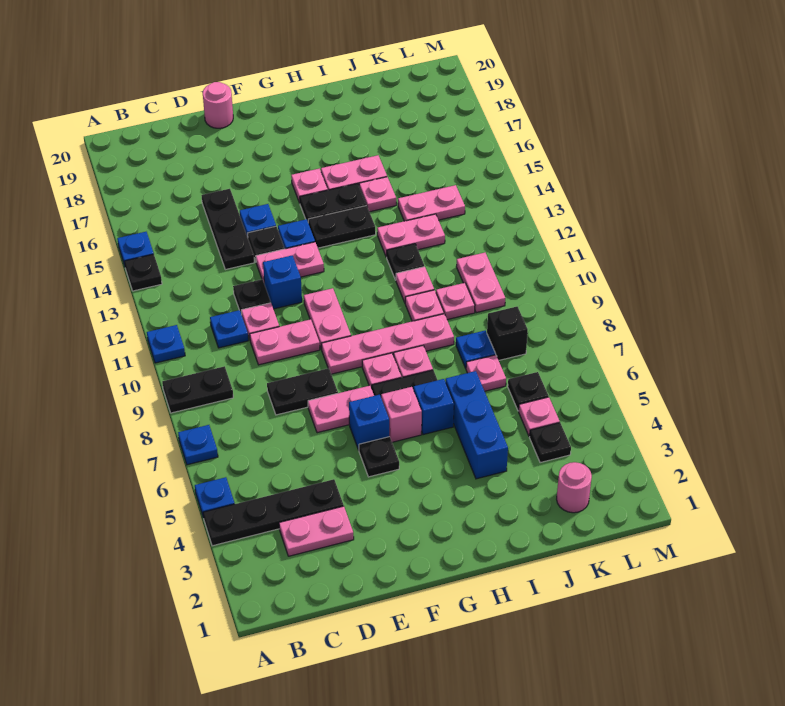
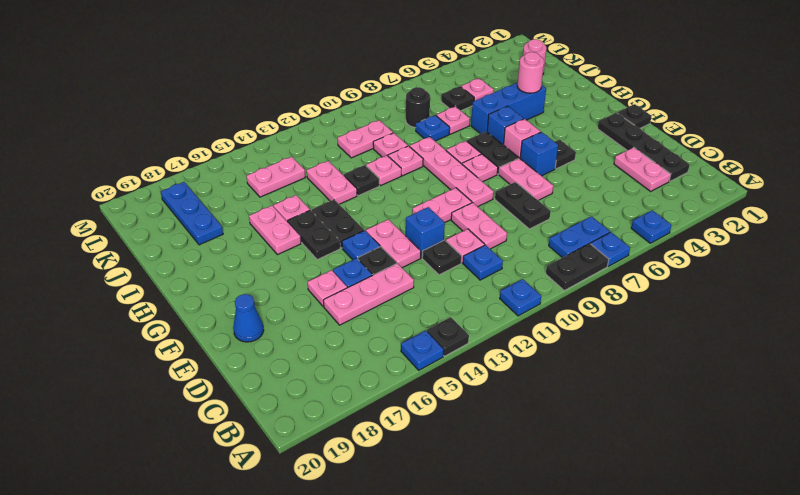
black plate A4:D4 level 1 -> black plate C2:F2 level 1
black plate A9:B9 level 1 -> black plate A8:A9 level 1
none -> blue plate B7:B8 level 1
black plate D14:D16 level 1 -> pink plate D14:D16 level 1
none -> blue cone E19 level 1
pink round brick E20 level 1 -> pink round brick I4 level 2
pink plate G16 level 1 -> pink plate E16 level 1
pink plate J14:K14 level 1 -> pink plate K14:K15 level 1
none -> blue plate J18:L18 level 1
black plate K4 level 1 -> black plate F1 level 1
black brick K8 level 1 -> black round brick K8 level 1

